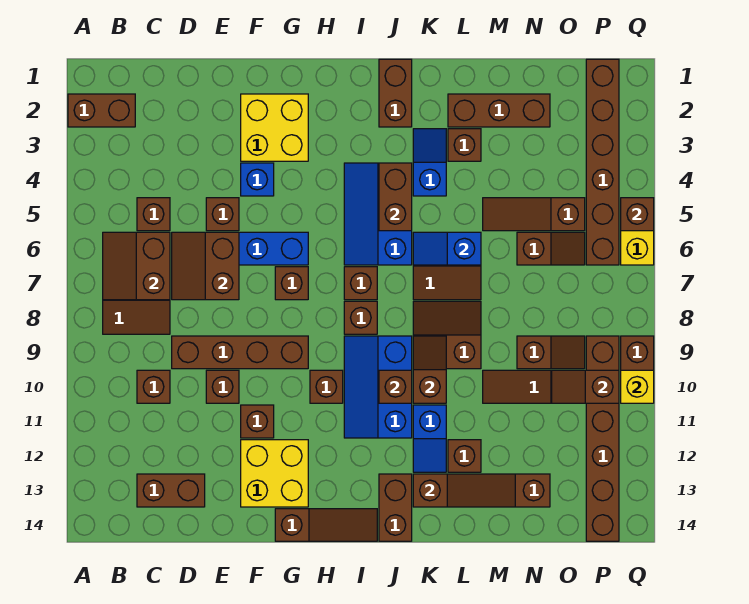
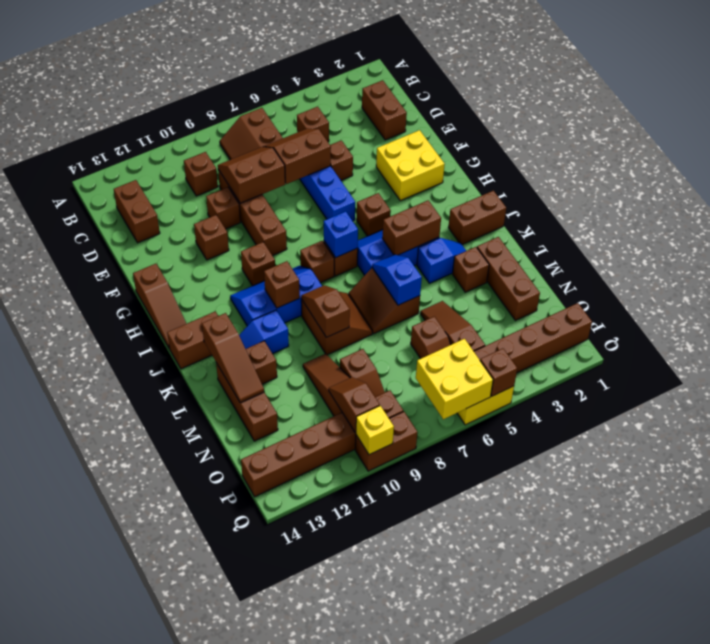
brown brick A2:B2 level 1 -> brown brick C2:D2 level 1
brown slope B6:C7 level 2 top C -> brown slope D8:E9 level 2 top E
blue brick F4 level 1 -> blue brick I7 level 2
yellow brick F12:G13 level 1 -> yellow brick P6:Q7 level 2
brown brick G7 level 1 -> brown brick H5 level 1
brown slope K9:K10 level 2 top 10 -> brown slope K9:L9 level 2 top L

